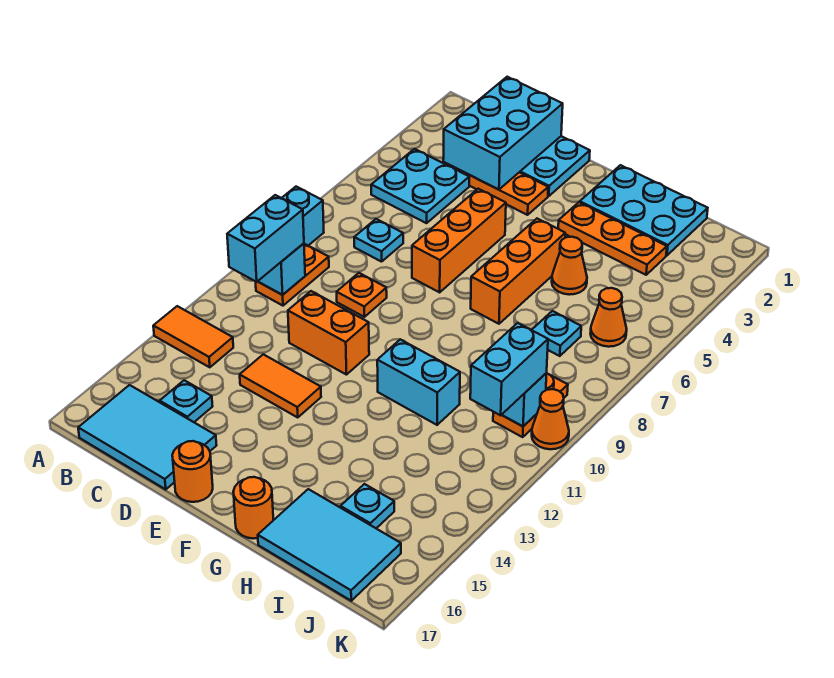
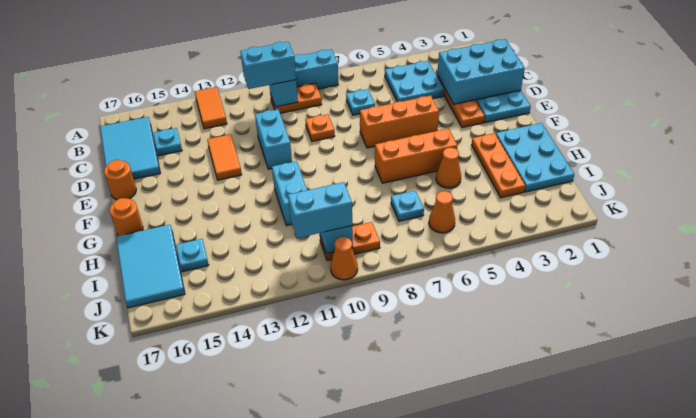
orange brick D11:E11 level 1 -> cyan brick D11:E11 level 1

